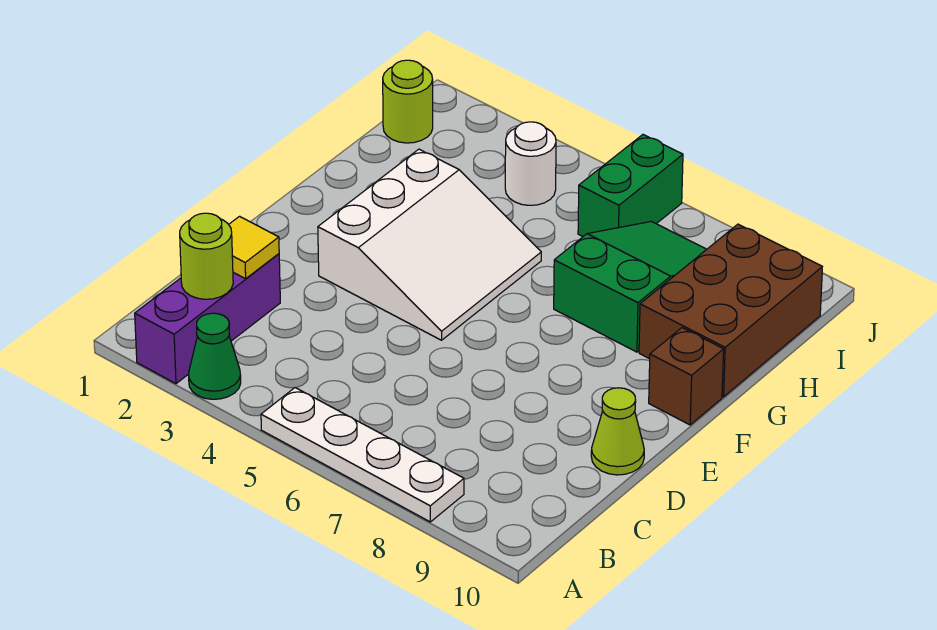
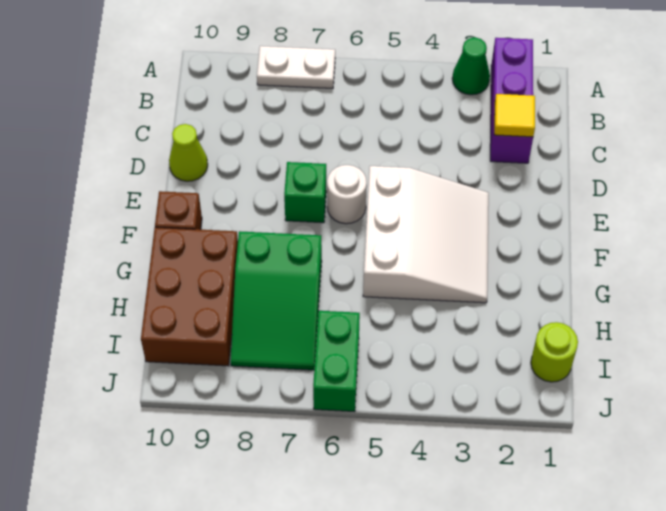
white plate A5:A8 level 1 -> white plate A7:A8 level 1
lime round brick B2 level 2 -> none
white slope E3:G5 level 1 top 3 -> white slope E3:G5 level 1 top 5
none -> green brick E7 level 1
white round brick I4 level 1 -> white round brick E6 level 1

